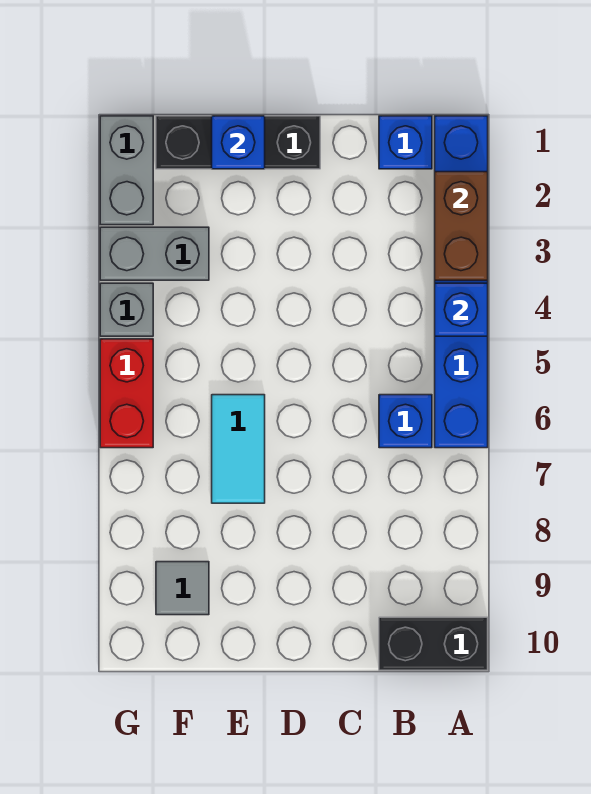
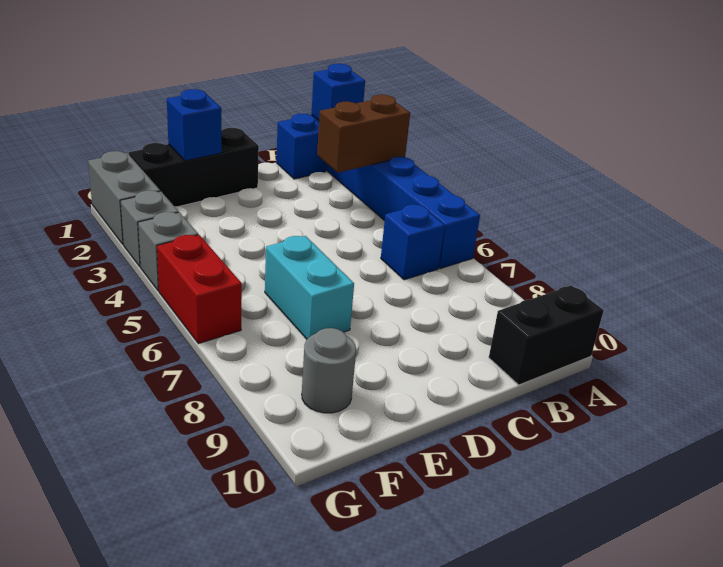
brown brick A2:A3 level 2 -> brown brick A3:B3 level 2
blue brick A4 level 2 -> blue brick A1 level 2
cyan tile E6:E7 level 1 -> cyan brick E6:E7 level 1
grey brick F3:G3 level 1 -> grey brick G3 level 1
grey tile F9 level 1 -> grey round brick F9 level 1

